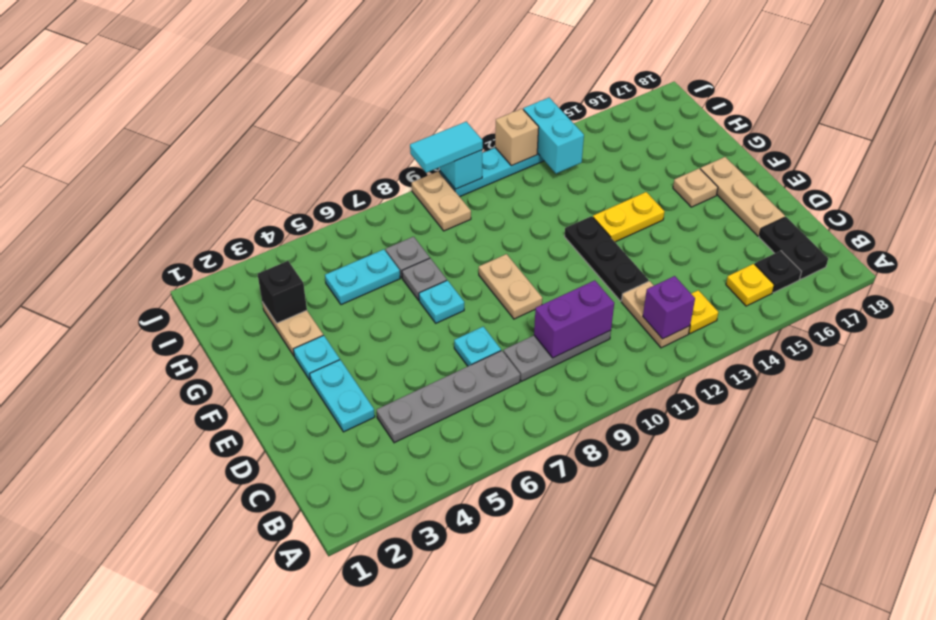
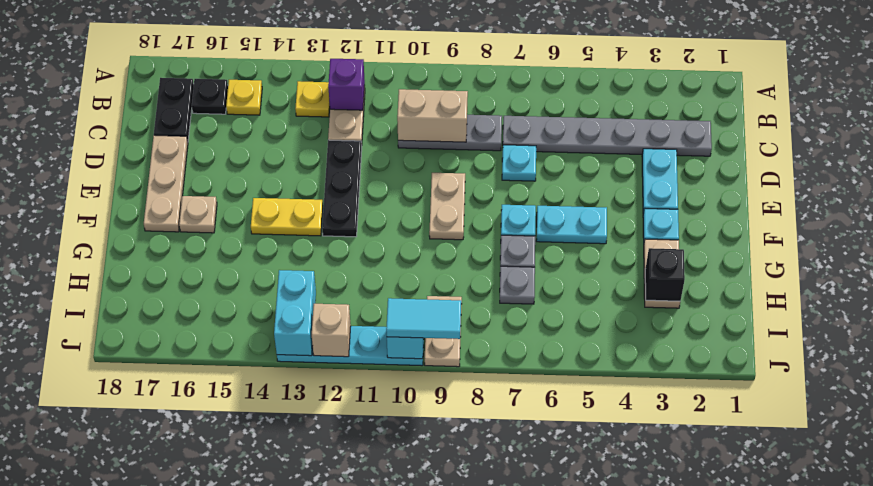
grey plate C4:C7 level 1 -> grey plate C2:C7 level 1
purple brick C9:C10 level 2 -> tan brick C9:C10 level 2
cyan plate H5:H6 level 1 -> cyan plate F5:F6 level 1

